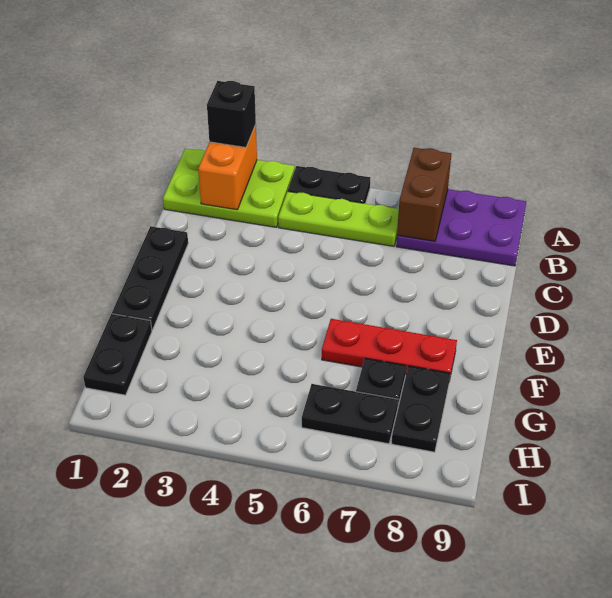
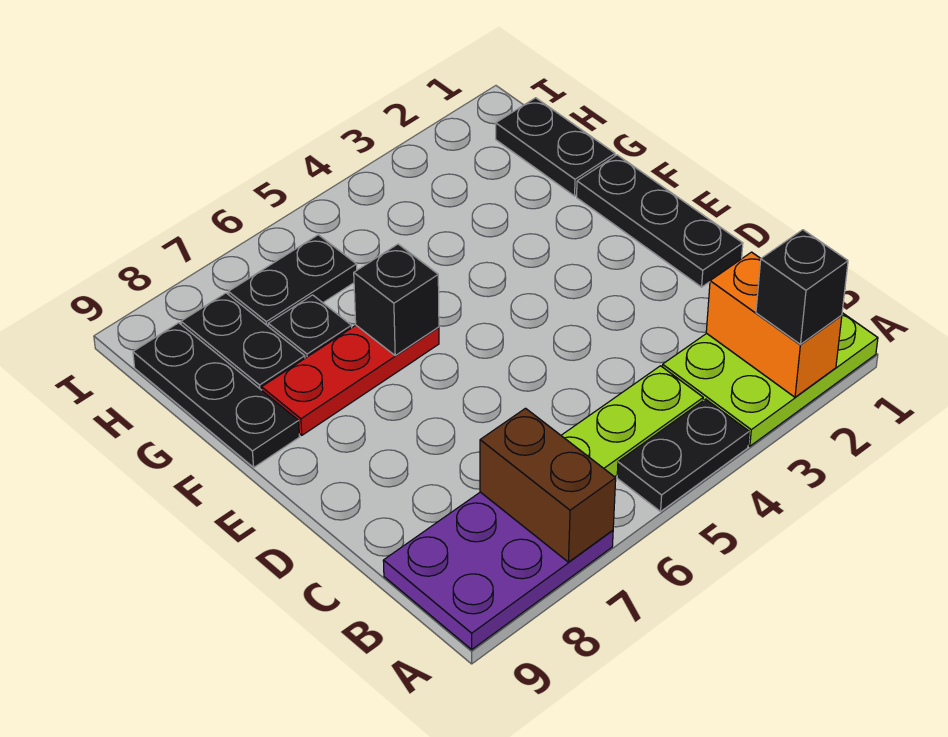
none -> black brick F6 level 2
none -> black plate F9:H9 level 1

